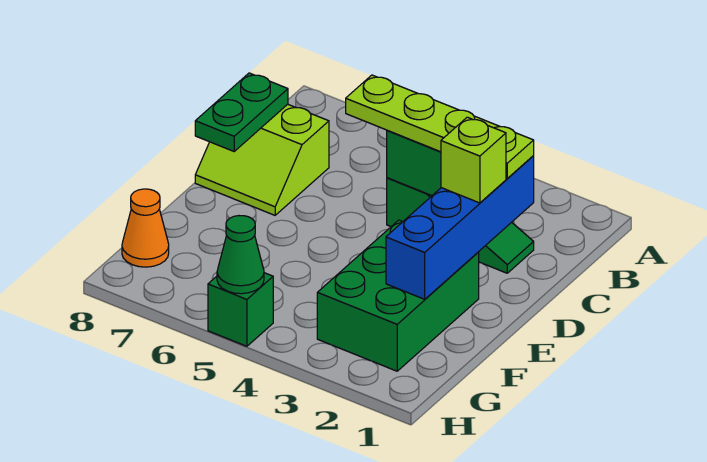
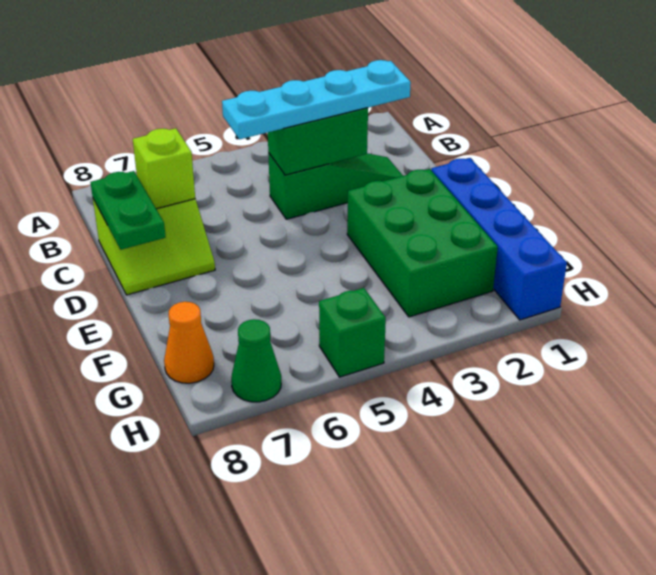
blue brick C2:F2 level 2 -> blue brick E1:H1 level 1
lime plate C2:C5 level 3 -> cyan plate C2:C5 level 3
lime brick D2 level 3 -> lime brick C7 level 2
green cone H5 level 2 -> green cone H7 level 1

